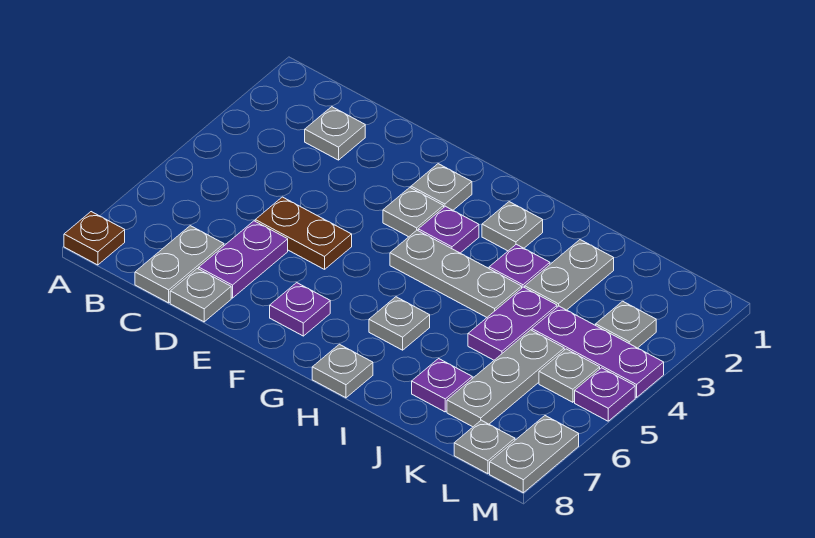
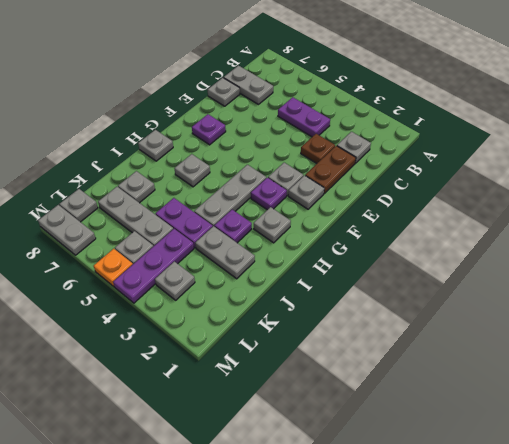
brown plate A8 level 1 -> brown plate D3 level 1
brown plate D5:E5 level 1 -> brown plate D2:E2 level 1
purple plate D6:D7 level 1 -> purple plate C4:C5 level 1
purple plate J7 level 1 -> grey plate J7 level 1
purple plate M5 level 1 -> orange plate M5 level 1

